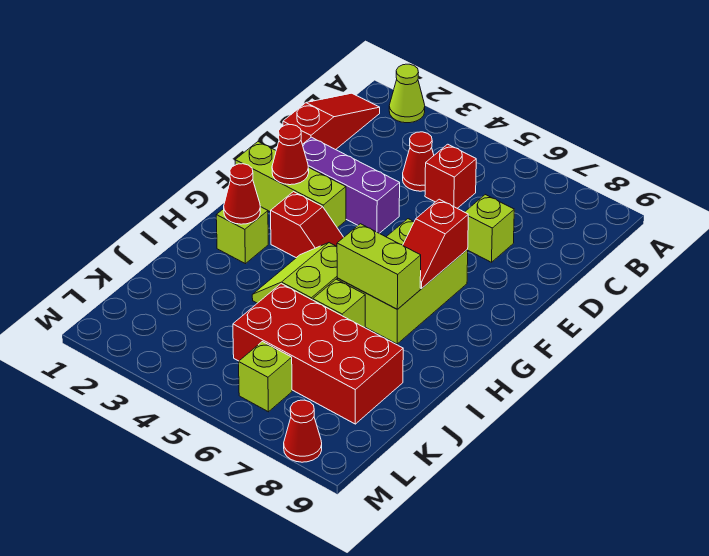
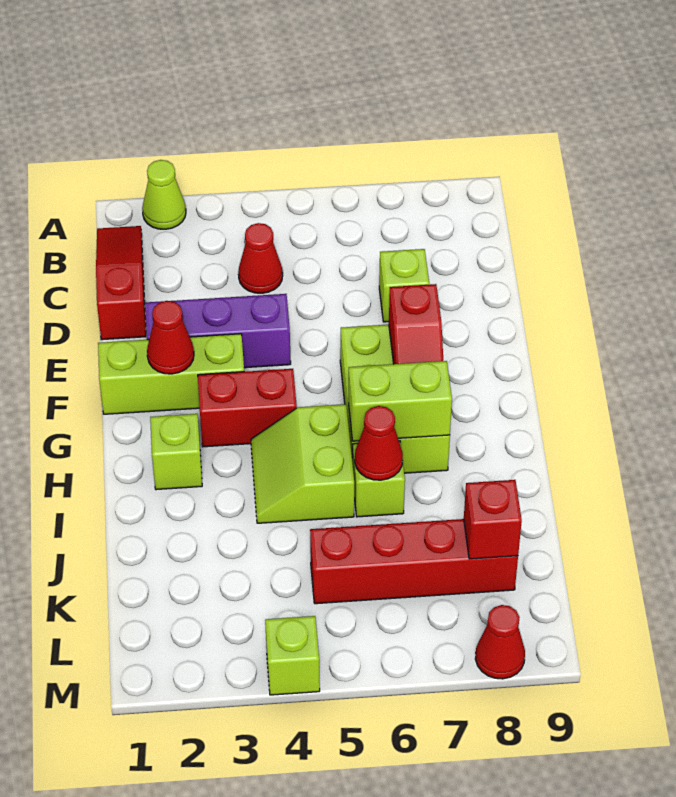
red brick C5 level 1 -> red brick K8 level 2
red slope G3:G4 level 1 top 3 -> red brick G3:G4 level 1
red cone H2 level 2 -> red cone I6 level 2
red brick J5:K8 level 1 -> red brick K5:K8 level 1
lime brick L6 level 1 -> lime brick M4 level 1

